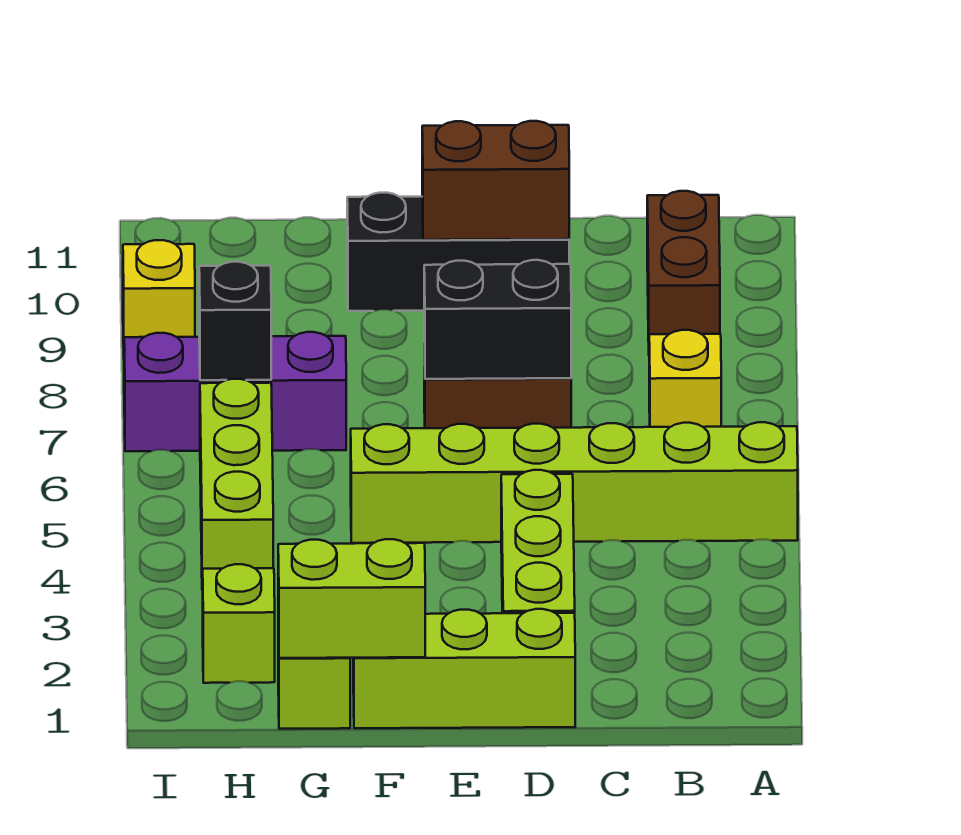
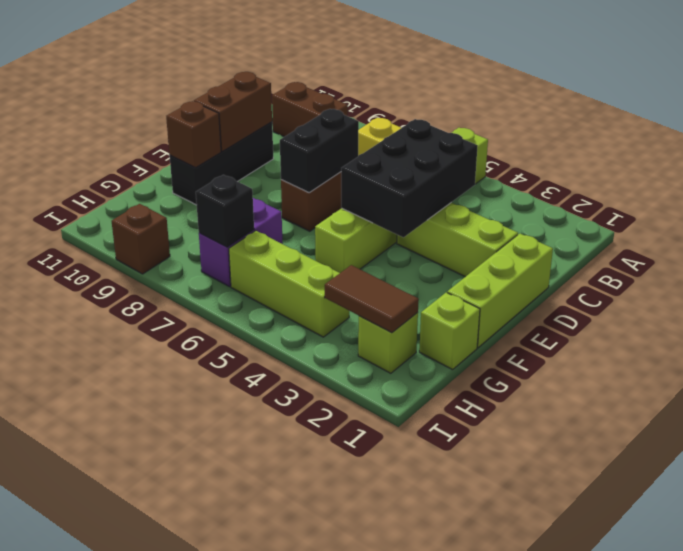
none -> black brick C4:E5 level 2
lime brick F1:G1 level 2 -> none
none -> brown brick F10 level 2
purple brick G7:I7 level 1 -> purple brick G7:H7 level 1
none -> brown tile H2:H3 level 2
yellow brick I9 level 1 -> brown brick I9 level 1

